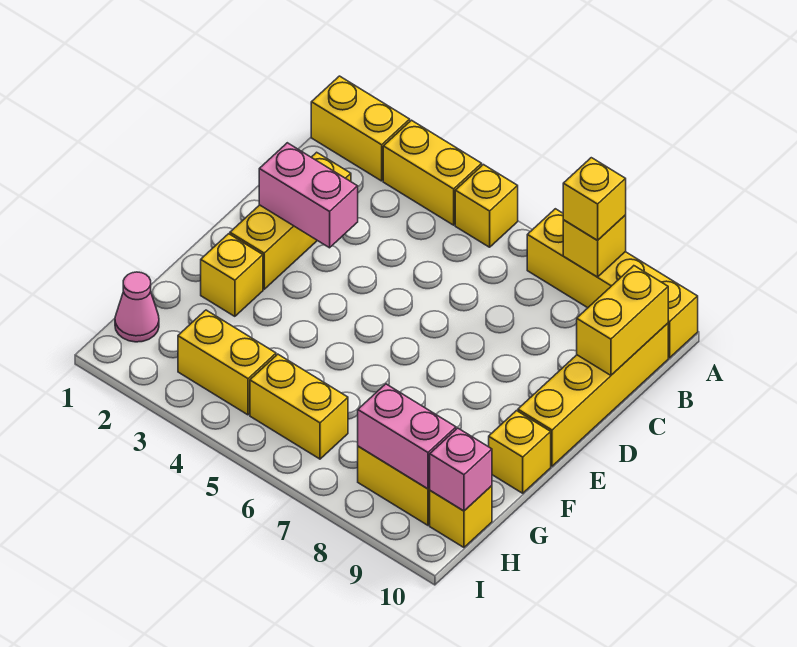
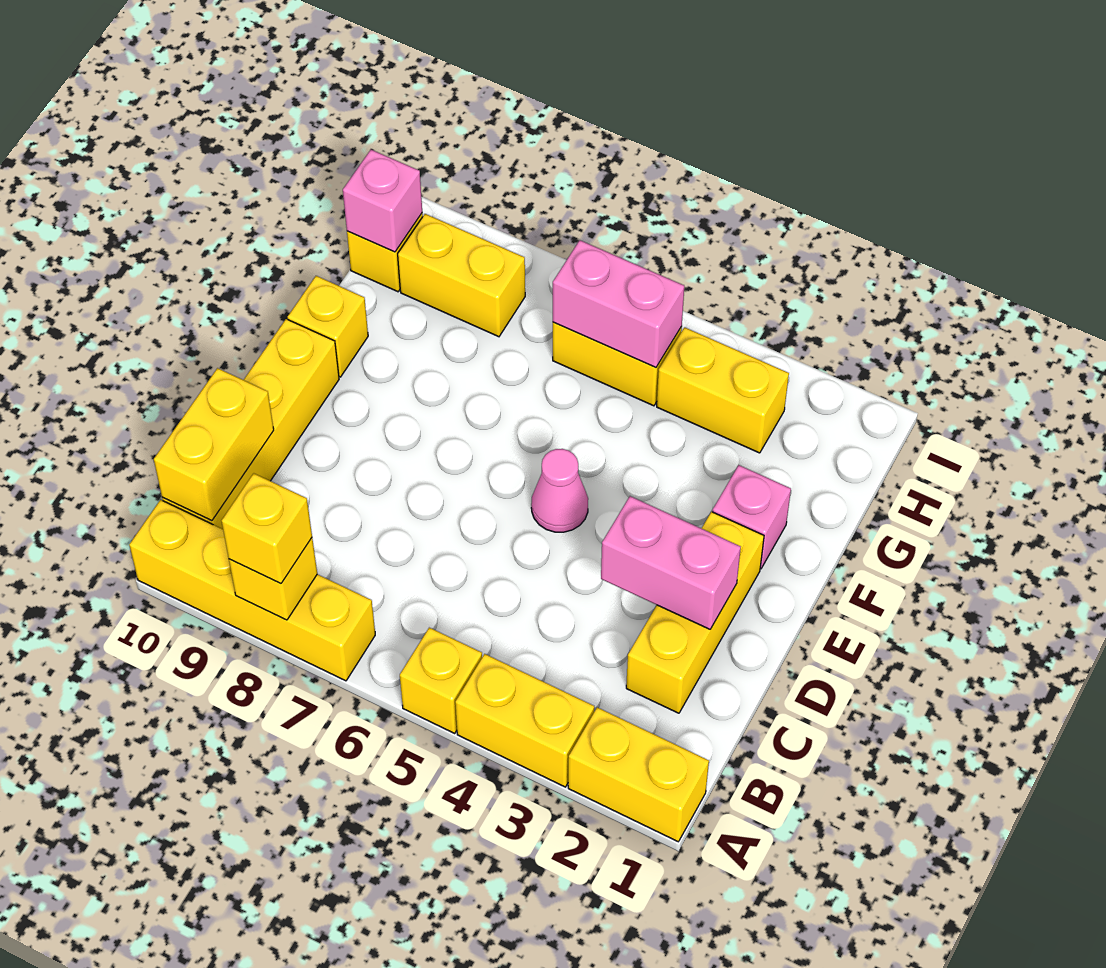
yellow brick F2 level 1 -> pink brick F2 level 1
pink cone H1 level 1 -> pink cone E5 level 1
pink brick H8:H9 level 2 -> pink brick H5:H6 level 2

